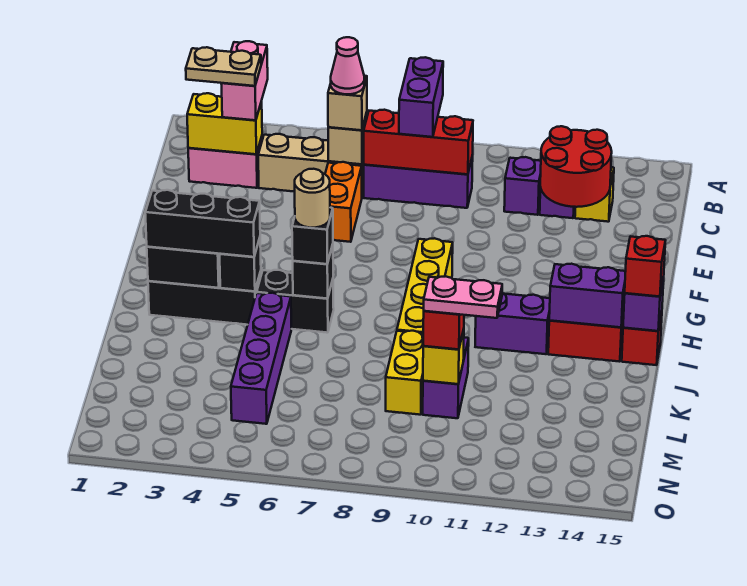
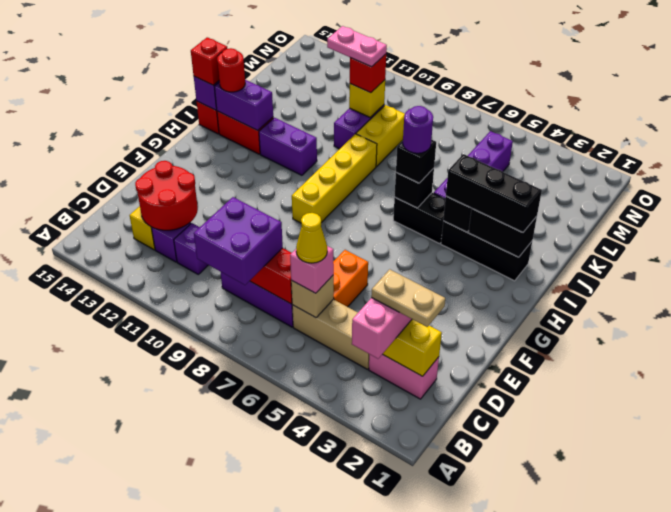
purple brick B8:C8 level 3 -> purple brick B8:C9 level 3
tan brick C6 level 3 -> pink brick C6 level 3
pink cone C6 level 4 -> yellow cone C6 level 4
tan round brick I6 level 4 -> purple round brick I6 level 4
none -> red round brick I14 level 3

